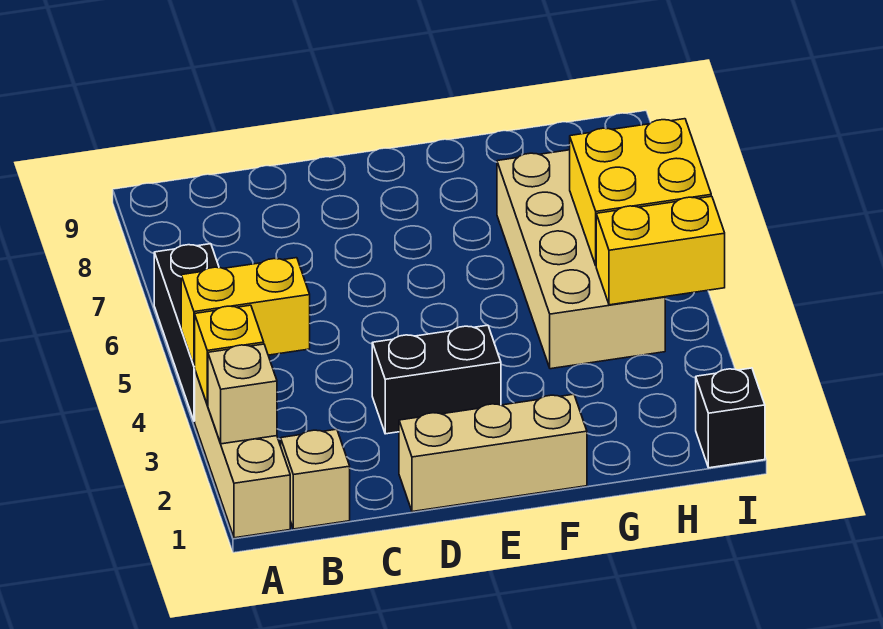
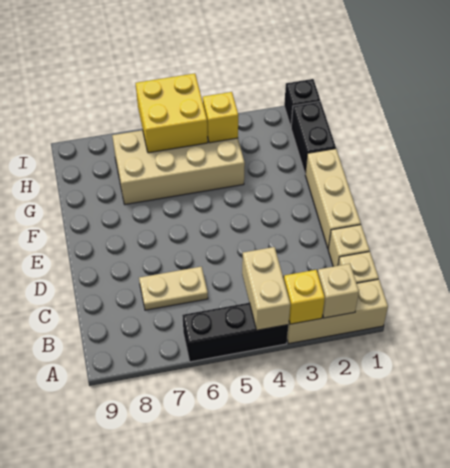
yellow brick A4:B4 level 2 -> tan brick A4:B4 level 2
none -> tan brick C1 level 1
none -> tan plate C6:C7 level 1
black brick D3:E3 level 1 -> black brick G1:H1 level 1
yellow brick H4:I4 level 2 -> yellow brick H4 level 2

